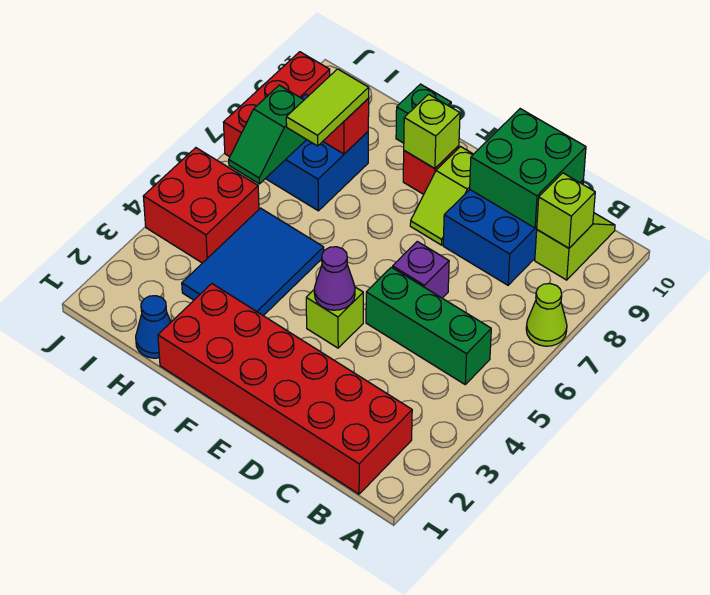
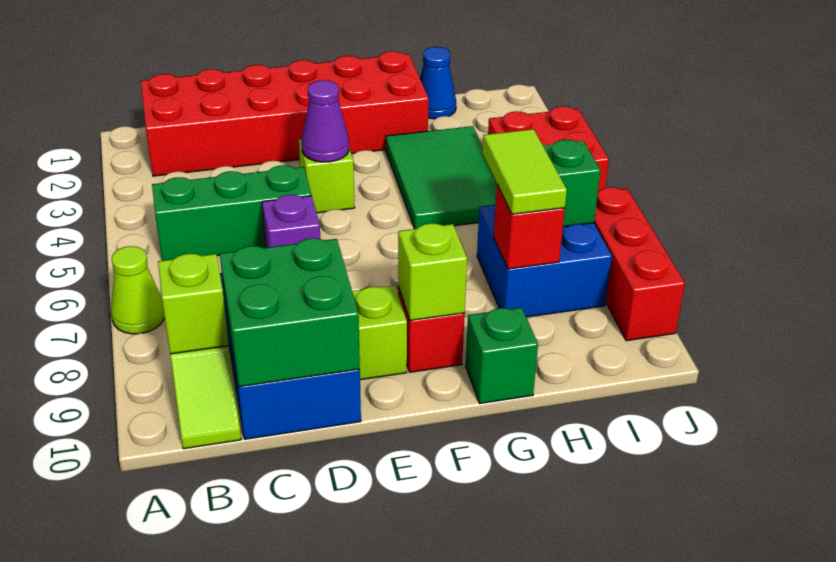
blue tile G3:H5 level 1 -> green tile G3:H5 level 1

